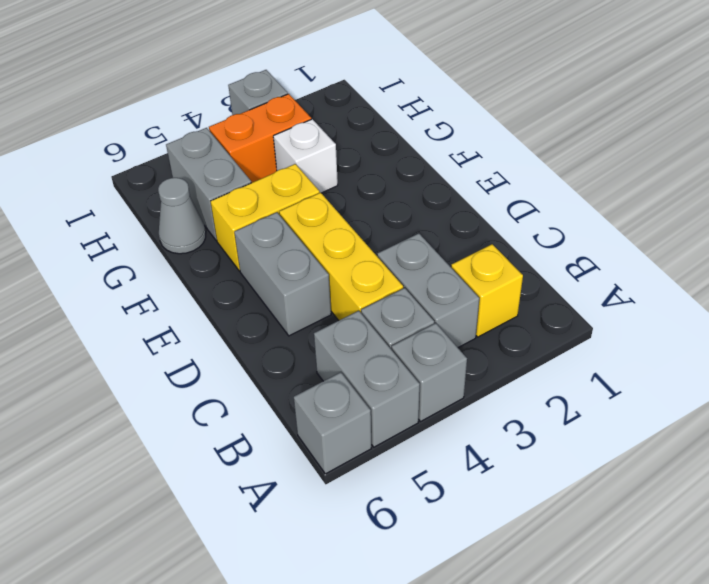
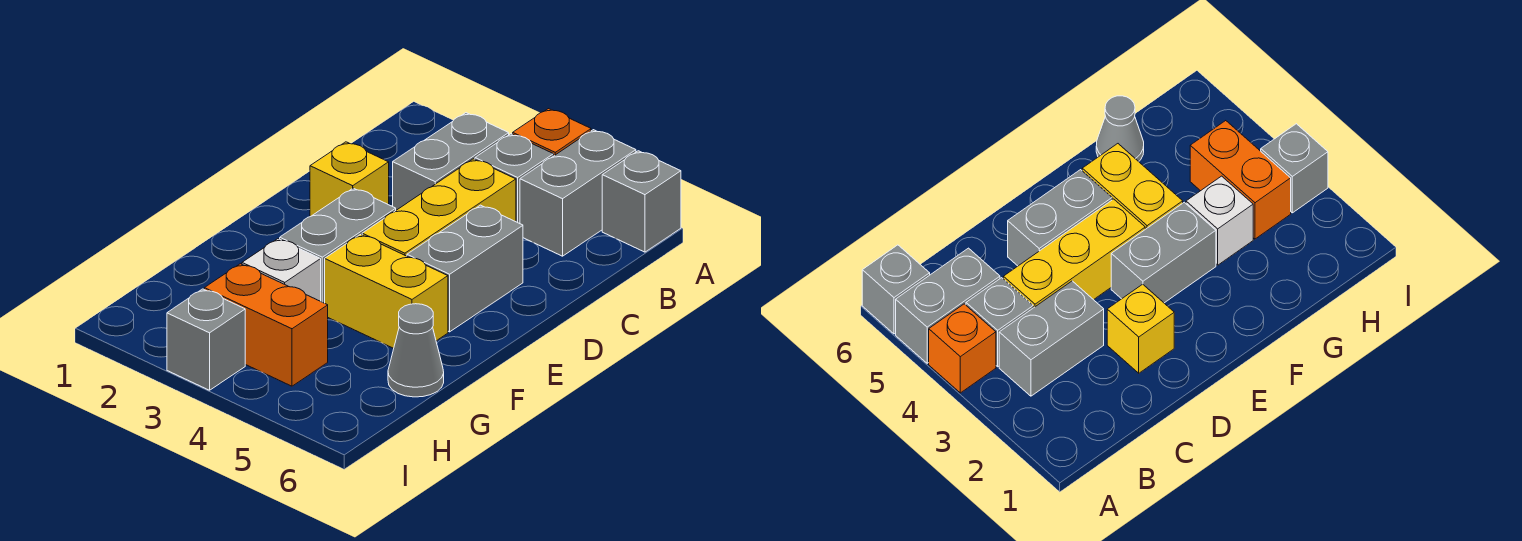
grey brick A4 level 1 -> orange brick A4 level 1
yellow brick B2 level 1 -> yellow brick D2 level 1
grey brick G5:H5 level 1 -> grey brick E3:F3 level 1

